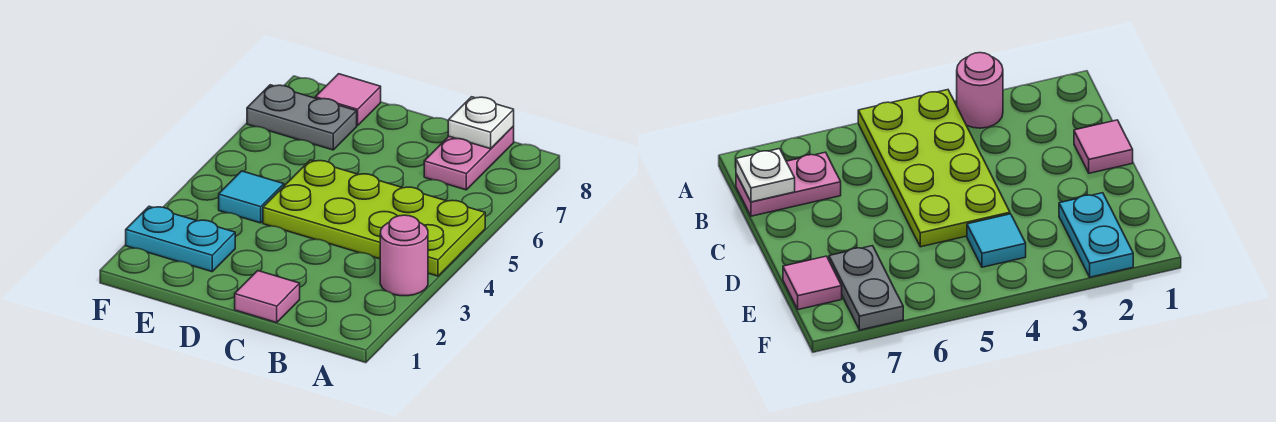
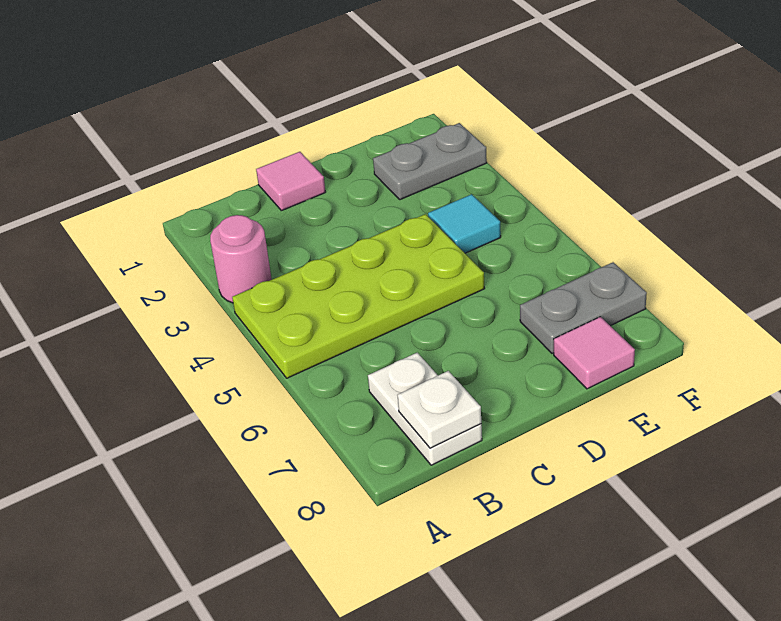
pink plate B7:B8 level 1 -> white plate B7:B8 level 1
cyan plate E2:F2 level 1 -> grey plate E2:F2 level 1

